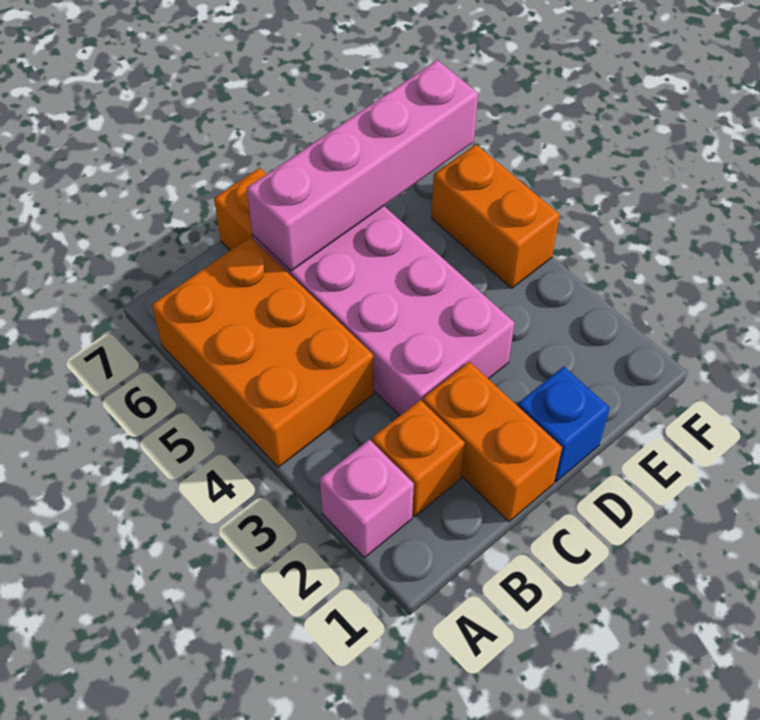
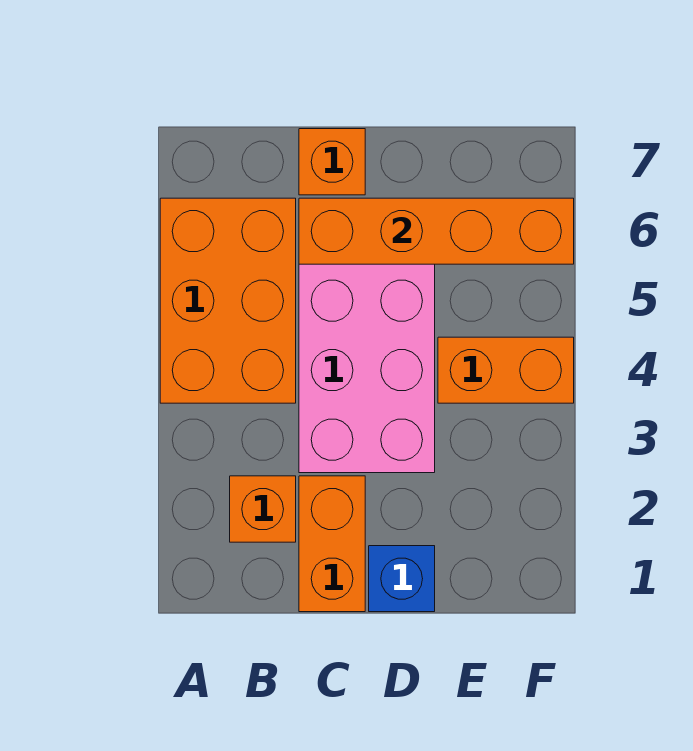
pink brick A2 level 1 -> none
pink brick C6:F6 level 2 -> orange brick C6:F6 level 2
orange brick F4:F5 level 1 -> orange brick E4:F4 level 1

